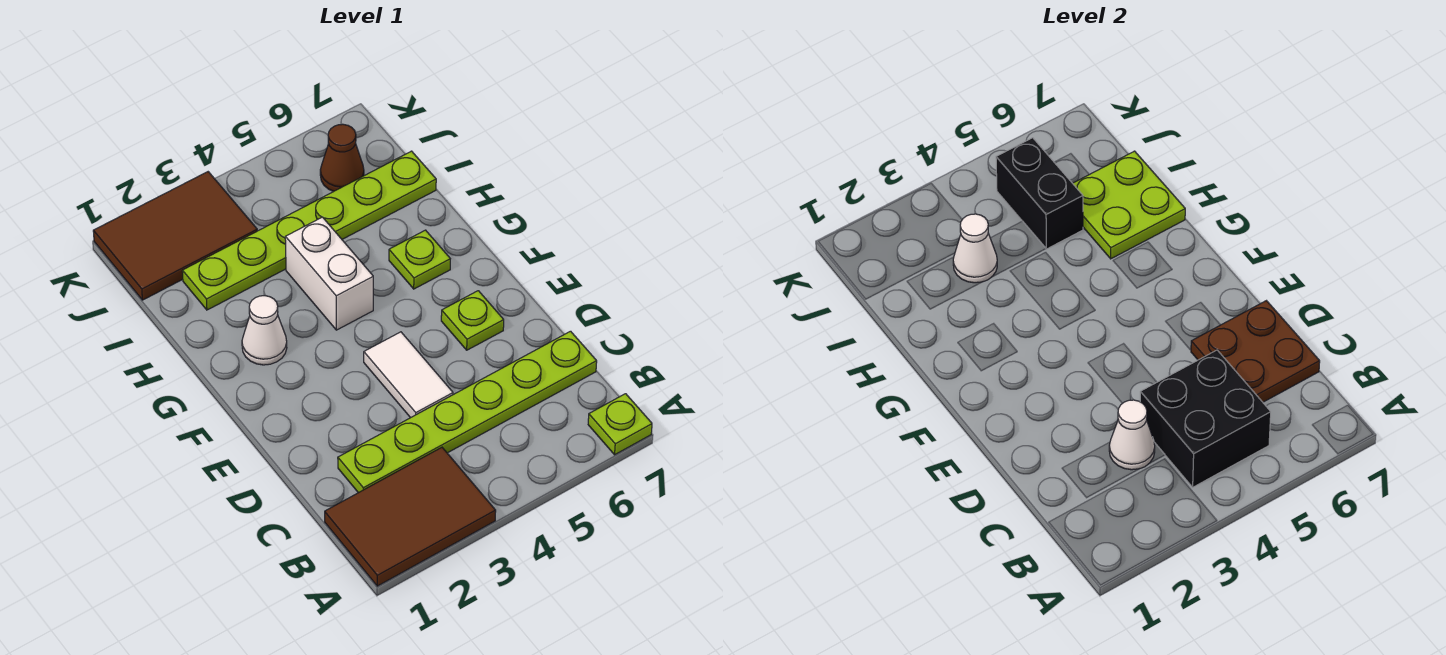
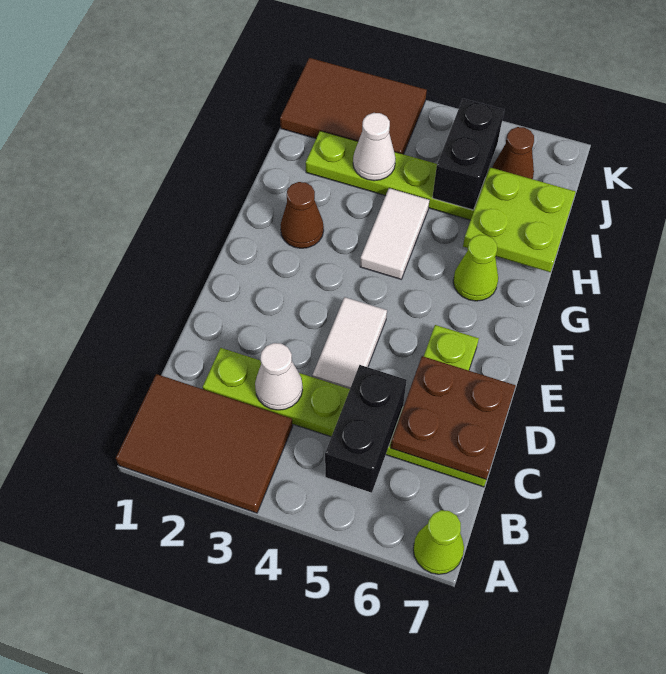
lime plate A7 level 1 -> lime cone A7 level 1
black brick B4:C5 level 2 -> black brick B5:C5 level 2
white cone G2 level 1 -> brown cone G2 level 1
white brick G4:H4 level 1 -> white tile G4:H4 level 1
lime plate G6 level 1 -> lime cone G6 level 1

